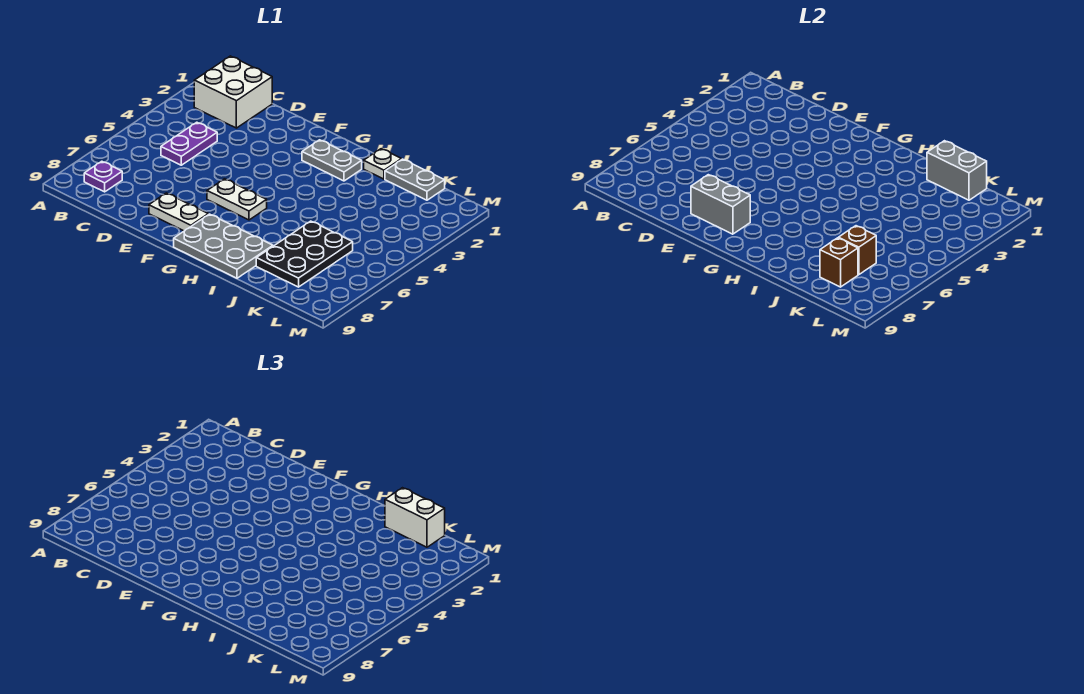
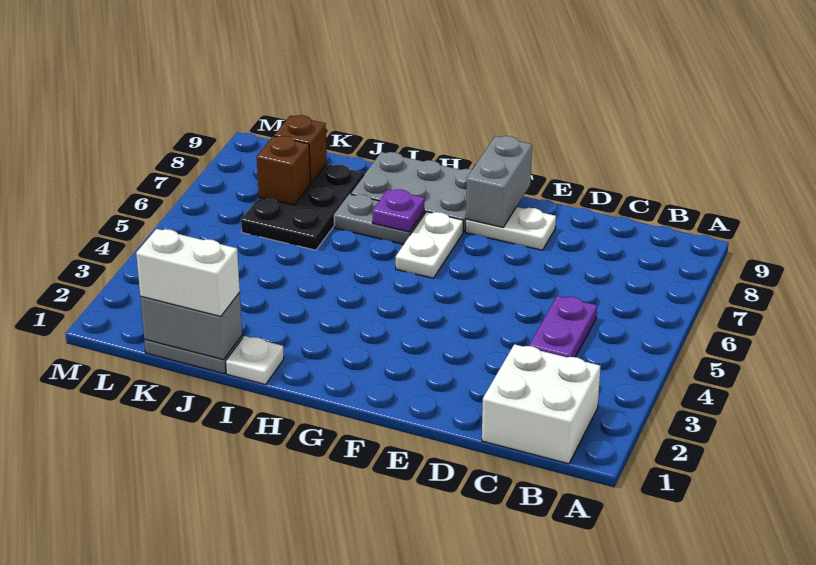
purple plate B8 level 1 -> purple plate H7 level 2
grey brick E8:F8 level 2 -> grey brick F8:F9 level 2
white plate F6:G6 level 1 -> white plate G6:G7 level 1
grey plate G2:H2 level 1 -> grey plate H7:I7 level 1

